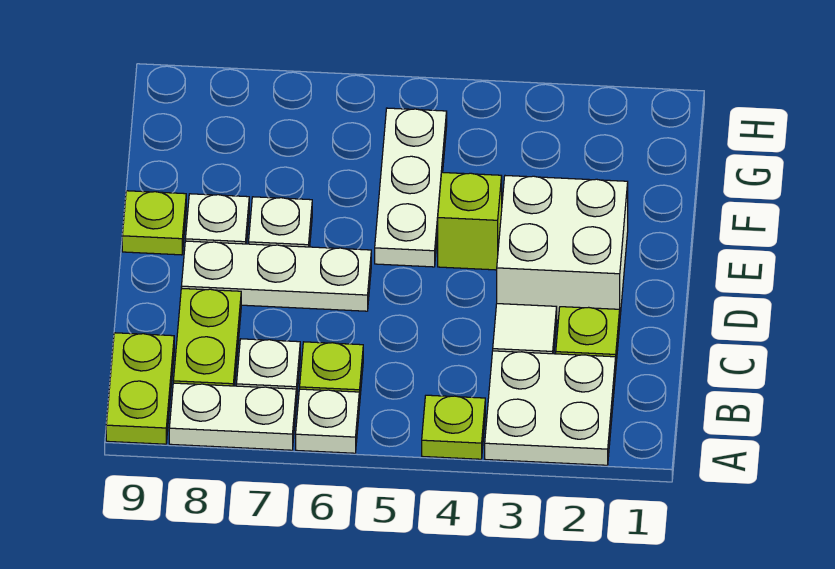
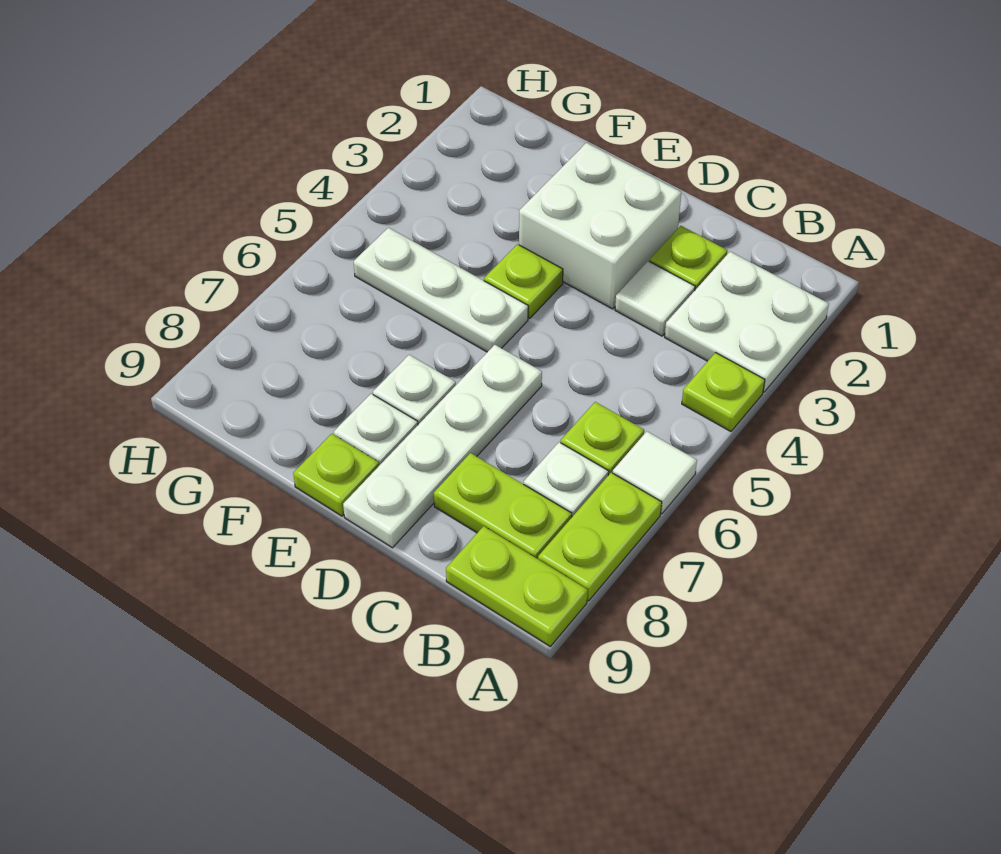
white plate A6 level 1 -> white tile A6 level 1
white plate A7:A8 level 1 -> lime plate A7:A8 level 1
white plate D6:D8 level 1 -> white plate D6:D9 level 1
lime brick E4 level 1 -> lime plate E4 level 1

